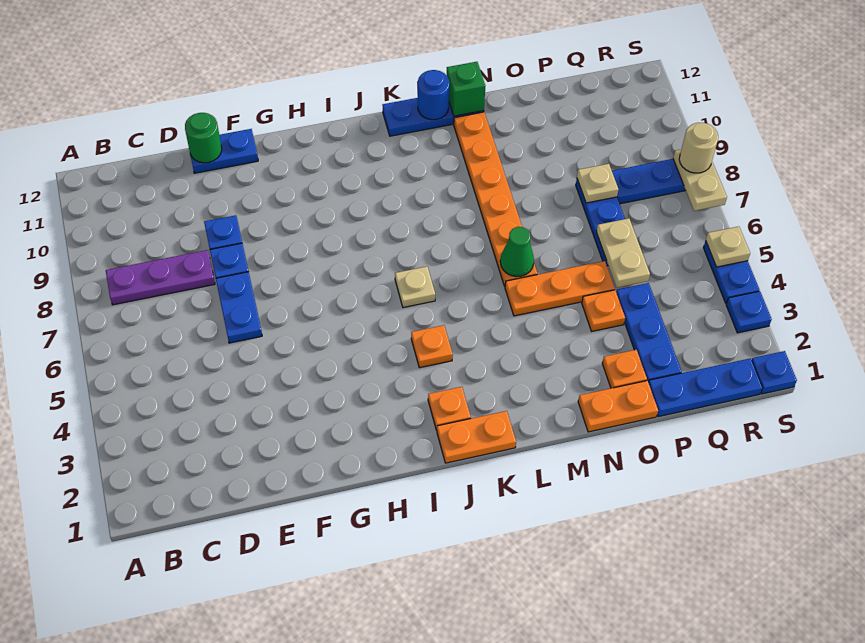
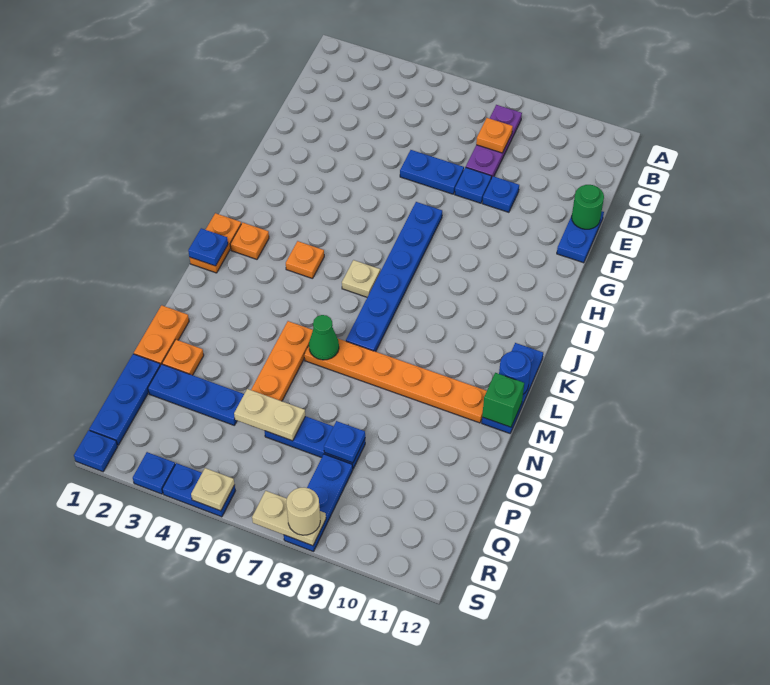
none -> blue plate G7:L7 level 1
none -> blue plate K1 level 2
orange plate O4 level 1 -> orange plate C8 level 2
tan plate P8 level 2 -> blue plate P8 level 2

